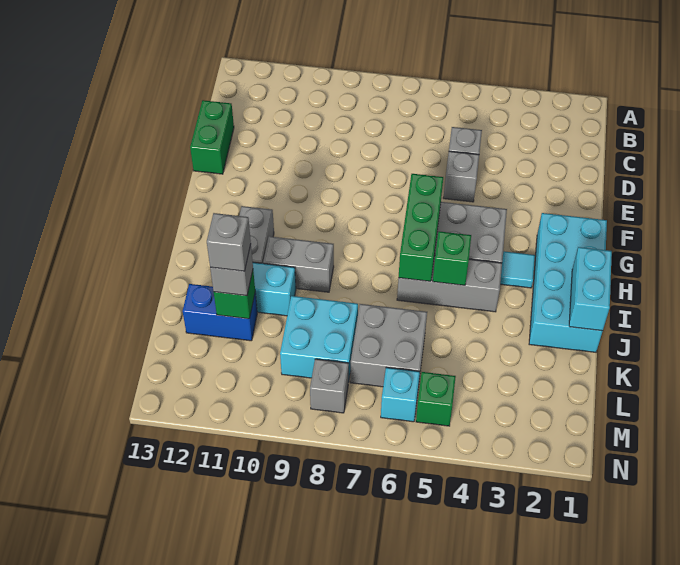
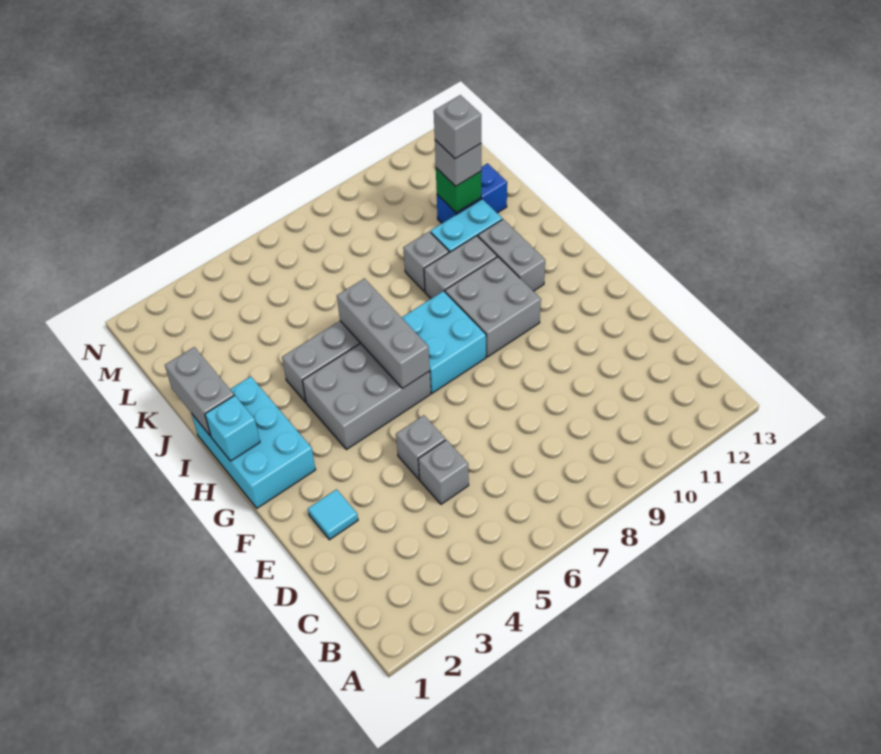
green brick D13:E13 level 1 -> none
cyan brick G1:J2 level 1 -> cyan brick G1:I2 level 1
green brick G6:I6 level 2 -> grey brick G6:I6 level 2
cyan tile H3 level 1 -> cyan tile E2 level 1
cyan brick I1:J1 level 2 -> grey brick I1:J1 level 2
green brick I5 level 2 -> none
grey brick K6:L7 level 1 -> grey brick G9:H10 level 1
cyan brick K8:L9 level 1 -> cyan brick G7:H8 level 1
green brick M5 level 1 -> none
cyan brick M6 level 1 -> cyan brick H1 level 2
grey brick M8 level 1 -> grey brick J9 level 1

